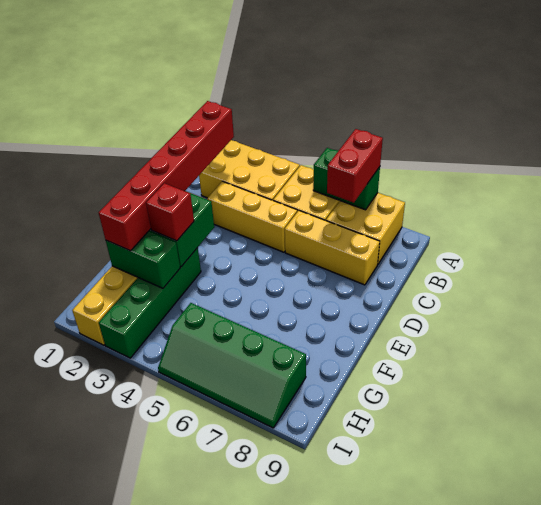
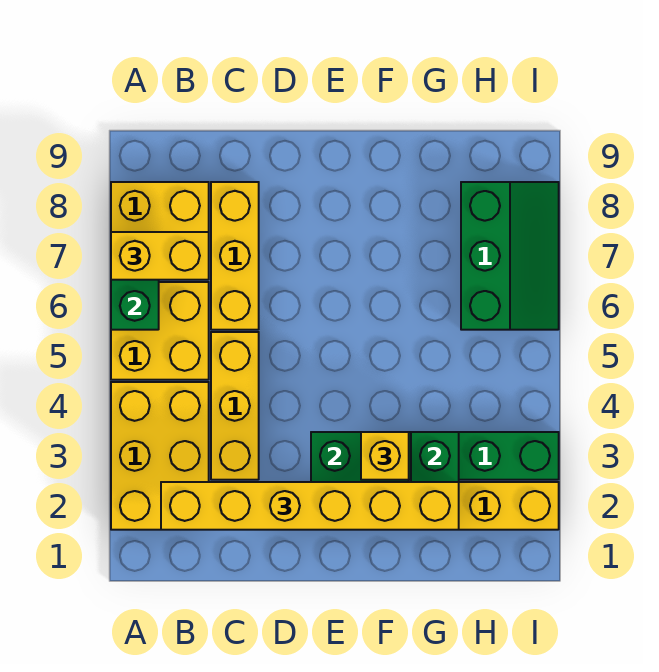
red brick A7:B7 level 3 -> yellow brick A7:B7 level 3
red brick B2:G2 level 3 -> yellow brick B2:G2 level 3
red brick F3 level 3 -> yellow brick F3 level 3
green slope H5:I8 level 1 top H -> green slope H6:I8 level 1 top H

